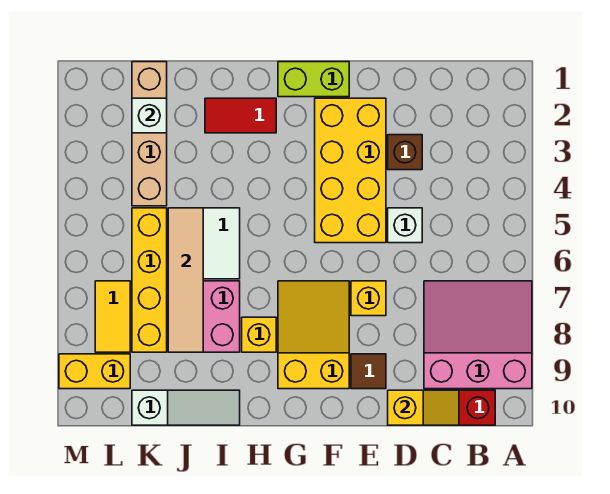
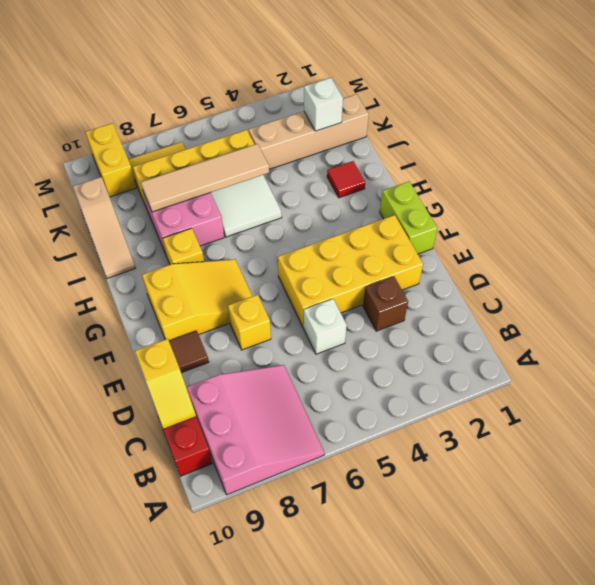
red tile H2:I2 level 1 -> red tile I2 level 1
white slope I10:K10 level 1 top K -> tan slope I10:K10 level 1 top K

